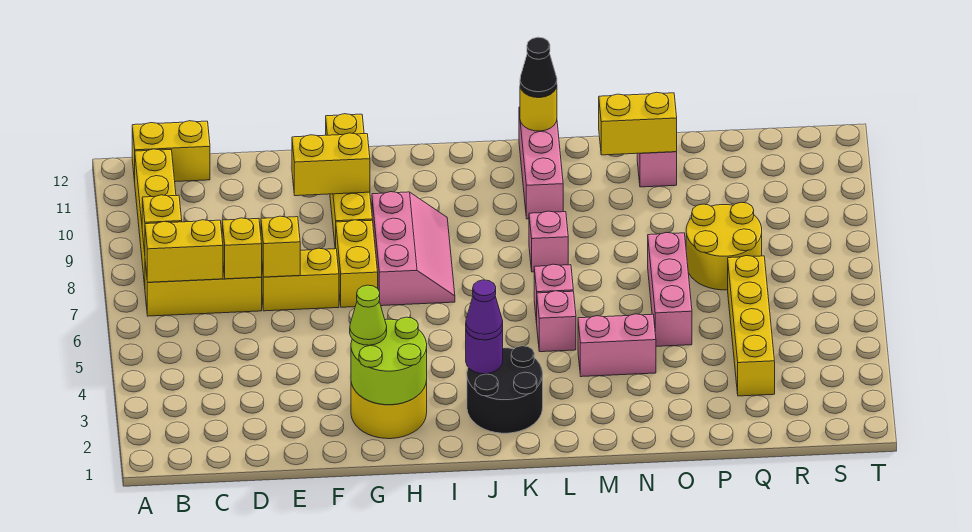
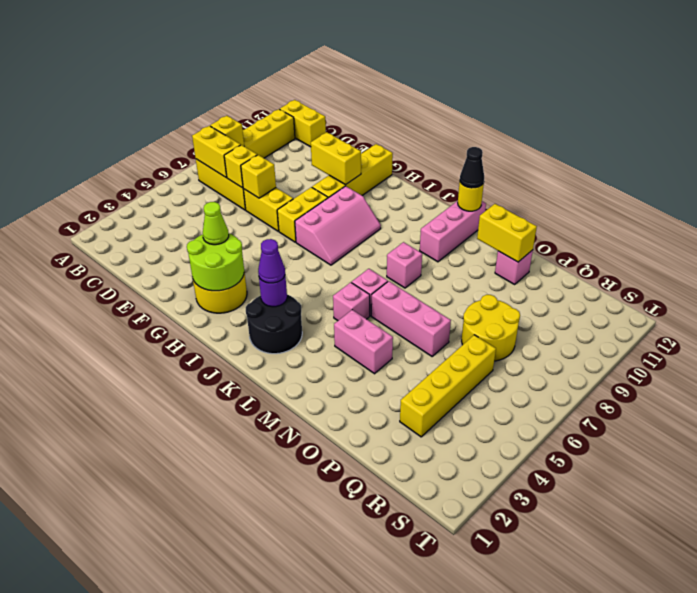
pink brick O5:O7 level 1 -> pink brick M6:O6 level 1

